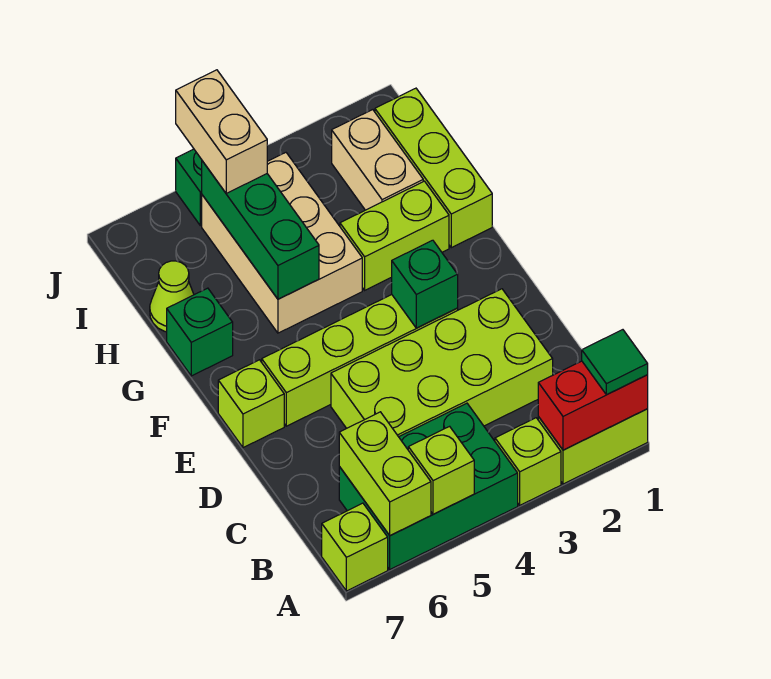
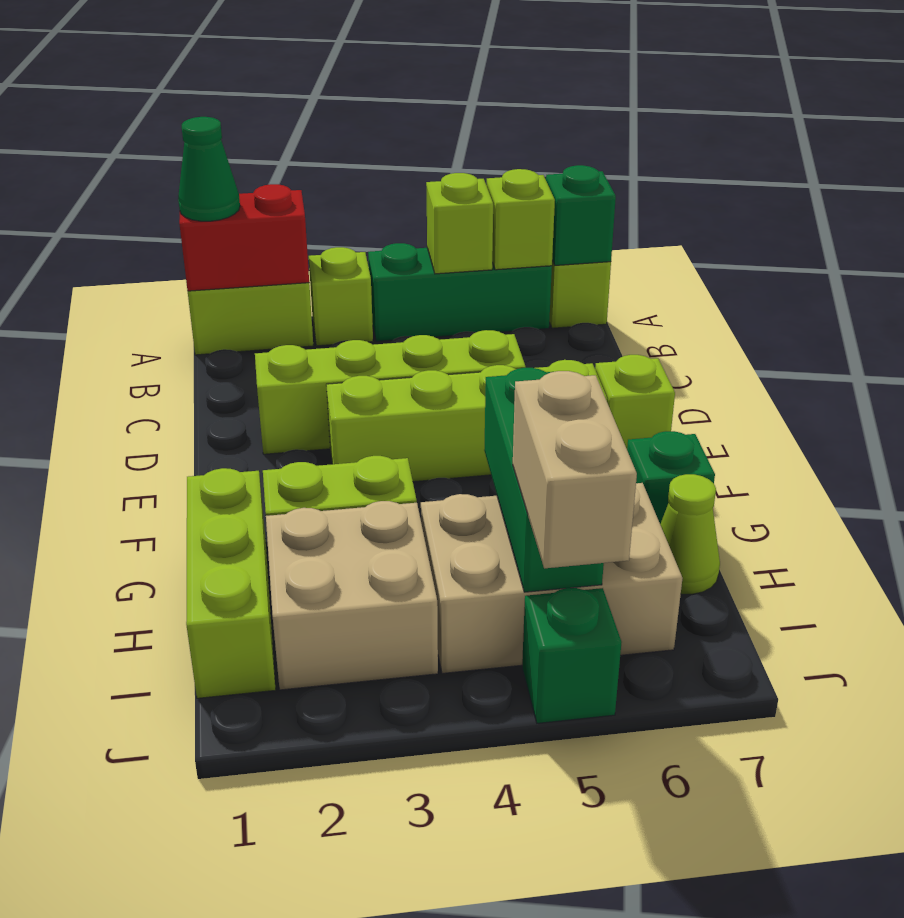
green tile A1 level 3 -> green cone A1 level 3
green brick A4:B6 level 1 -> green brick A4:A6 level 1
lime brick A6:B6 level 2 -> lime brick A6 level 2
lime brick C2:D5 level 1 -> lime brick D2:D5 level 1
green brick E3 level 2 -> green brick A7 level 2
tan brick G4:I5 level 1 -> tan brick H4:I6 level 1
tan brick H2:I2 level 1 -> tan brick H2:I3 level 1

